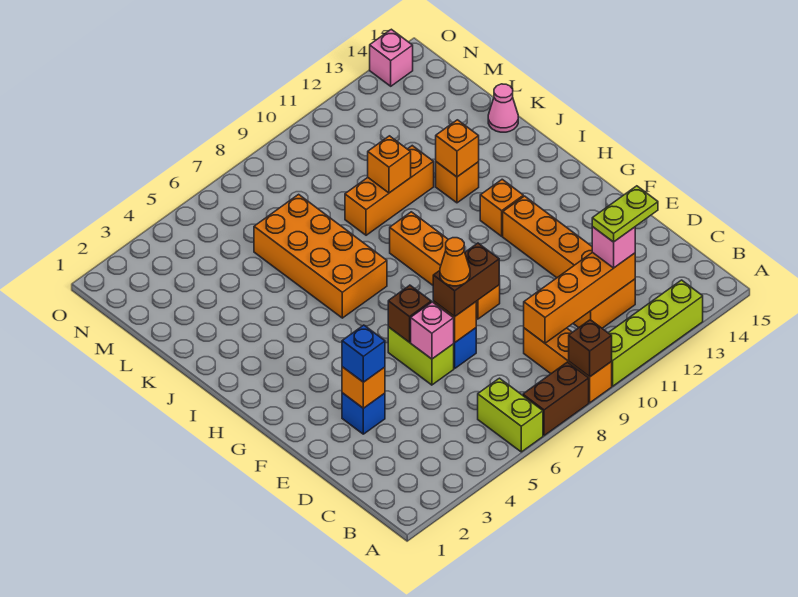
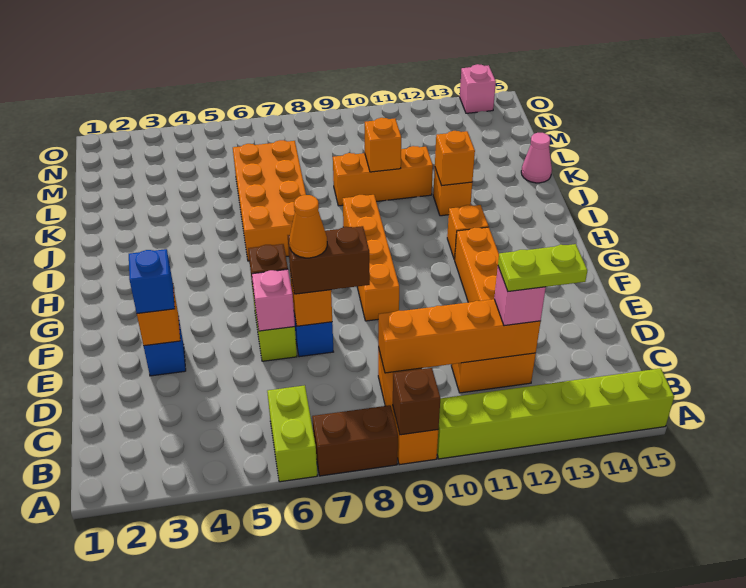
lime brick A10:A13 level 1 -> lime brick A10:A15 level 1

